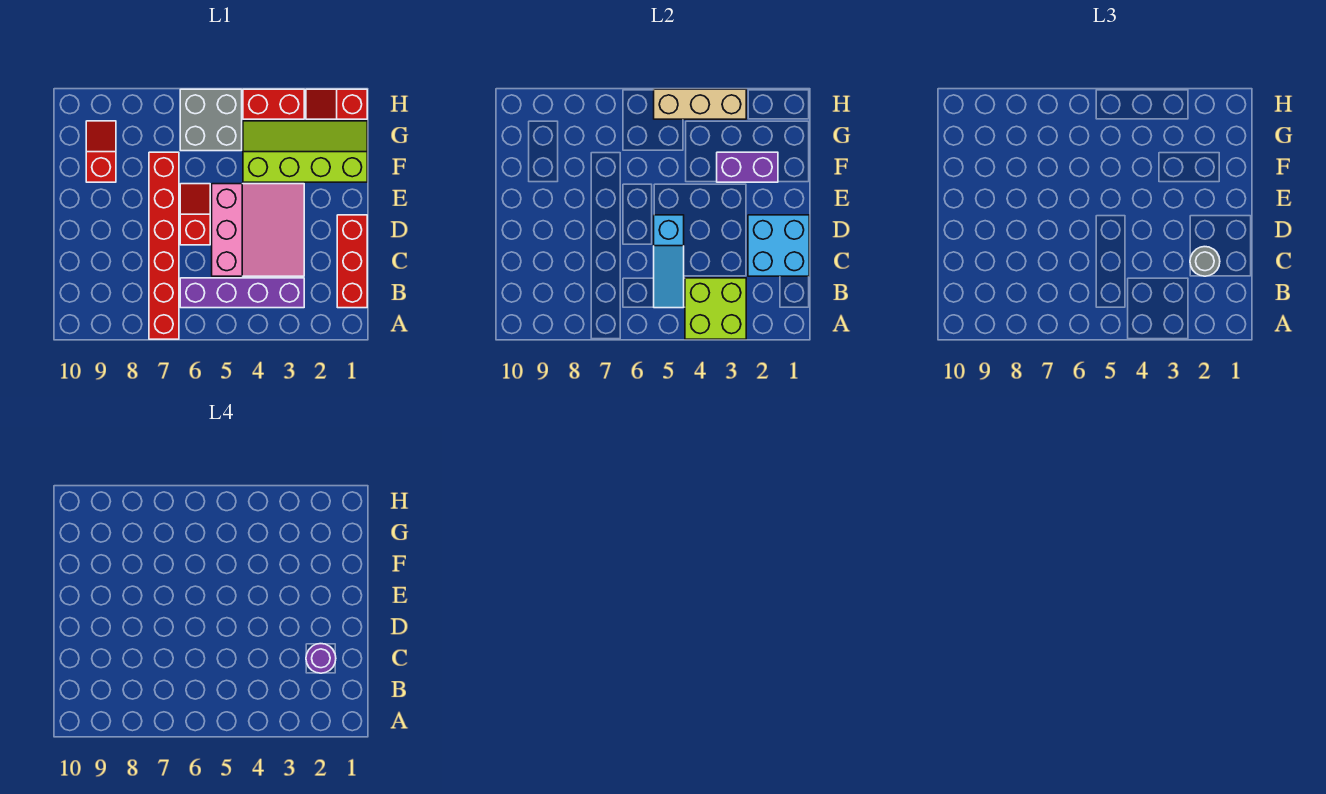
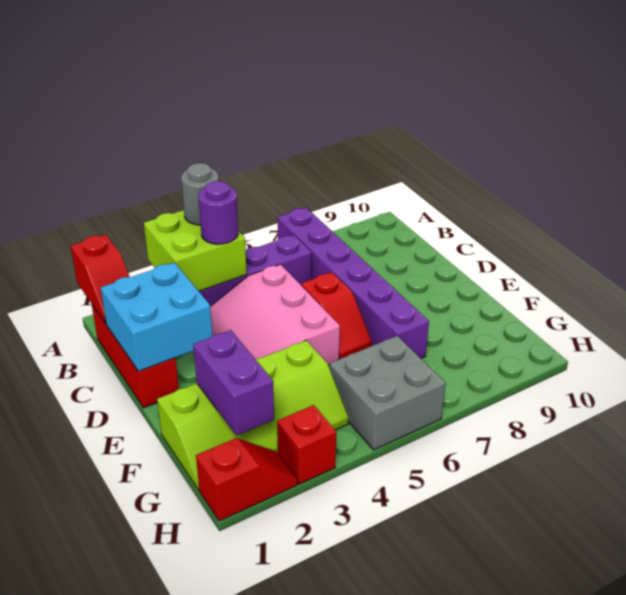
red brick A7:F7 level 1 -> purple brick A7:F7 level 1
cyan slope B5:D5 level 2 top D -> none
grey round brick C2 level 3 -> grey round brick A4 level 3
purple round brick C2 level 4 -> purple round brick B4 level 3
purple brick F2:F3 level 2 -> purple brick F2:G2 level 2
red slope F9:G9 level 1 top F -> red slope A1:B1 level 2 top A
red brick H3:H4 level 1 -> red brick H3 level 1
tan brick H3:H5 level 2 -> none

